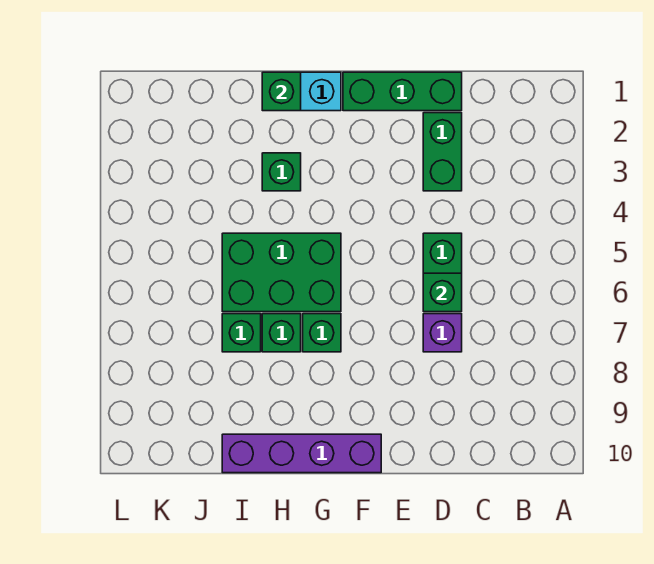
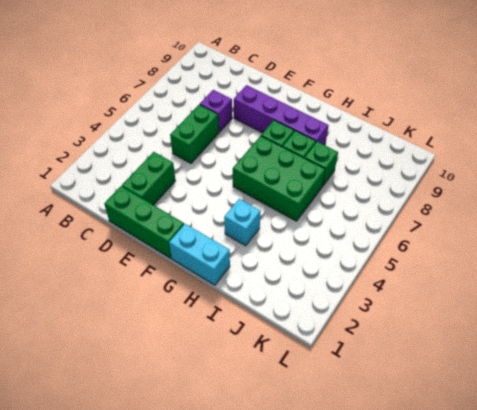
green brick D6 level 2 -> none
purple brick F10:I10 level 1 -> purple brick E8:H8 level 1
green brick H1 level 2 -> none
green brick H3 level 1 -> cyan brick H3 level 1

